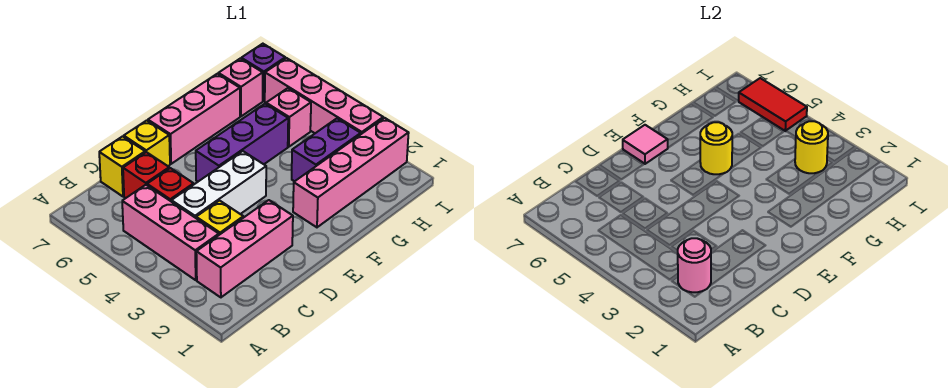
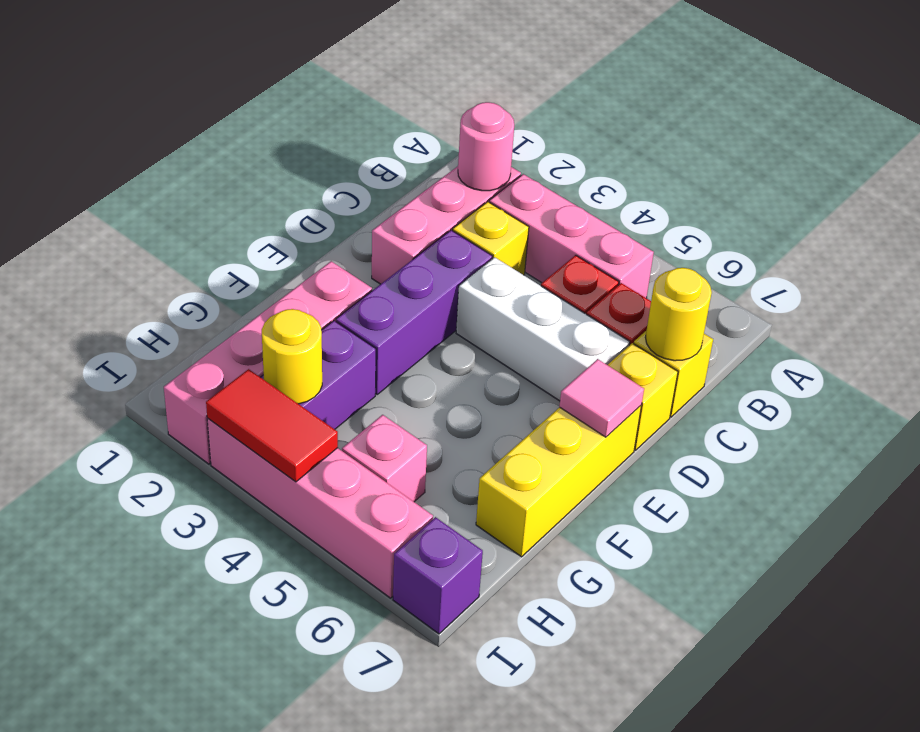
white brick C4:E4 level 1 -> white brick D4:D6 level 1
purple brick E5:G5 level 1 -> purple brick D3:F3 level 1
pink brick E7:G7 level 1 -> yellow brick E7:G7 level 1
yellow round brick F5 level 2 -> yellow round brick C7 level 2
pink brick H7 level 1 -> none
red tile I5:I6 level 2 -> red tile I3:I4 level 2

